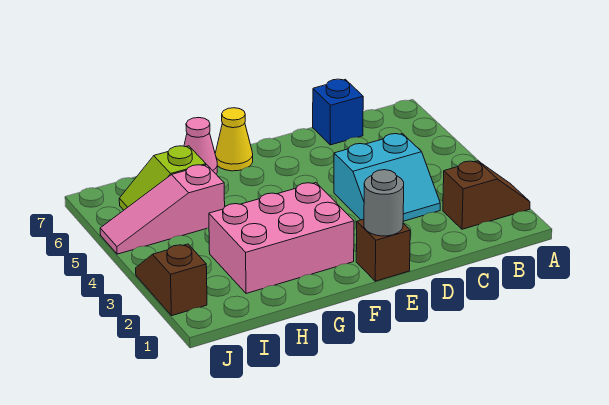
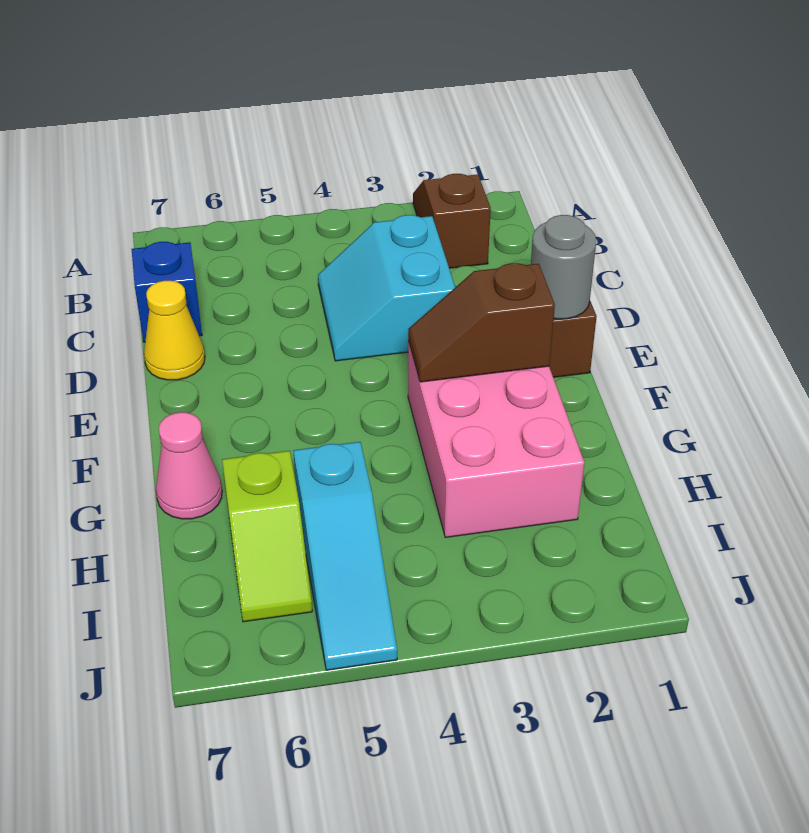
cyan slope C3:D4 level 1 top 4 -> cyan slope C3:D4 level 1 top 3
yellow cone F7 level 1 -> yellow cone D7 level 1
pink slope H5:J5 level 1 top H -> cyan slope H5:J5 level 1 top H
brown slope J2:J3 level 1 top 2 -> brown slope F2:F3 level 2 top 2

